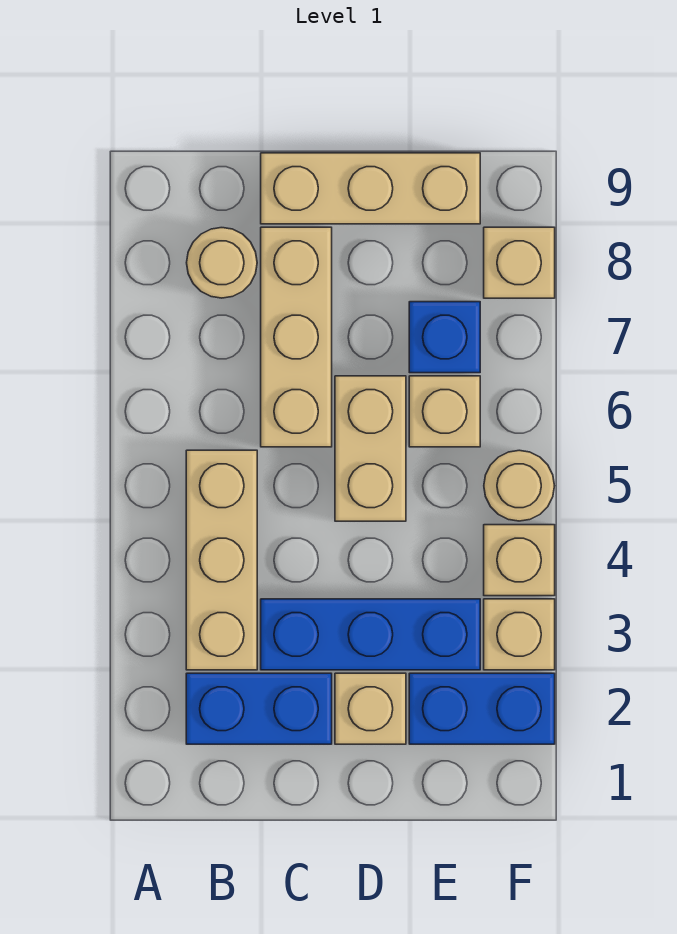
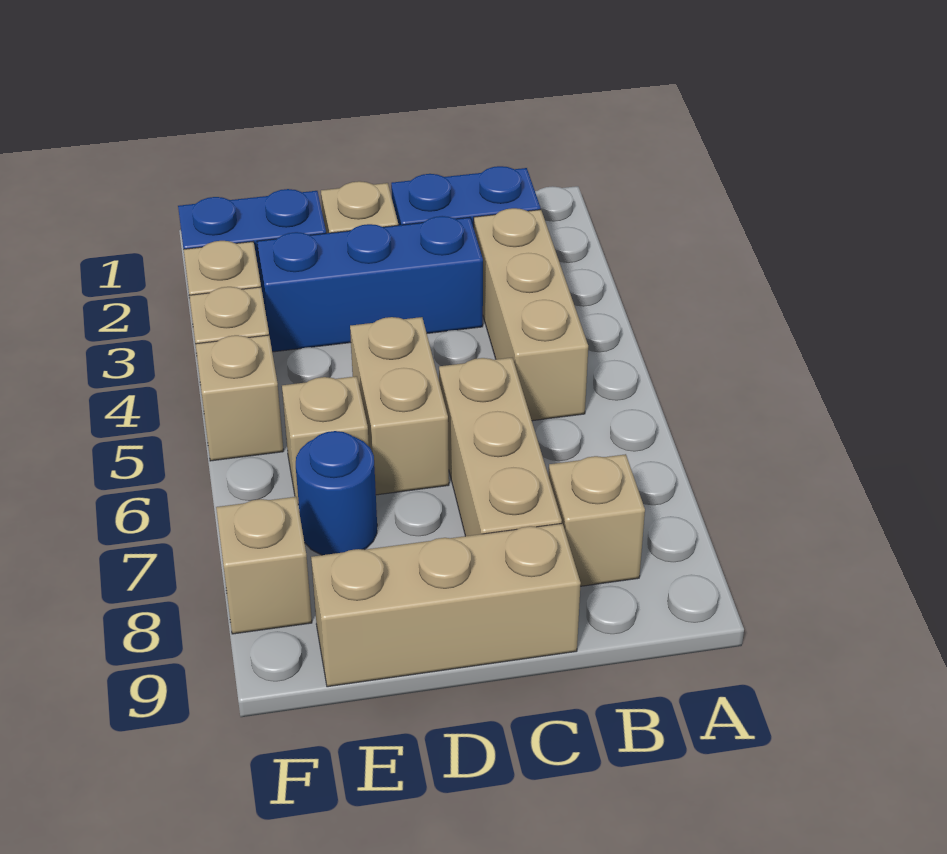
tan round brick B8 level 1 -> tan brick B8 level 1
blue brick E7 level 1 -> blue round brick E7 level 1
tan round brick F5 level 1 -> tan brick F5 level 1

